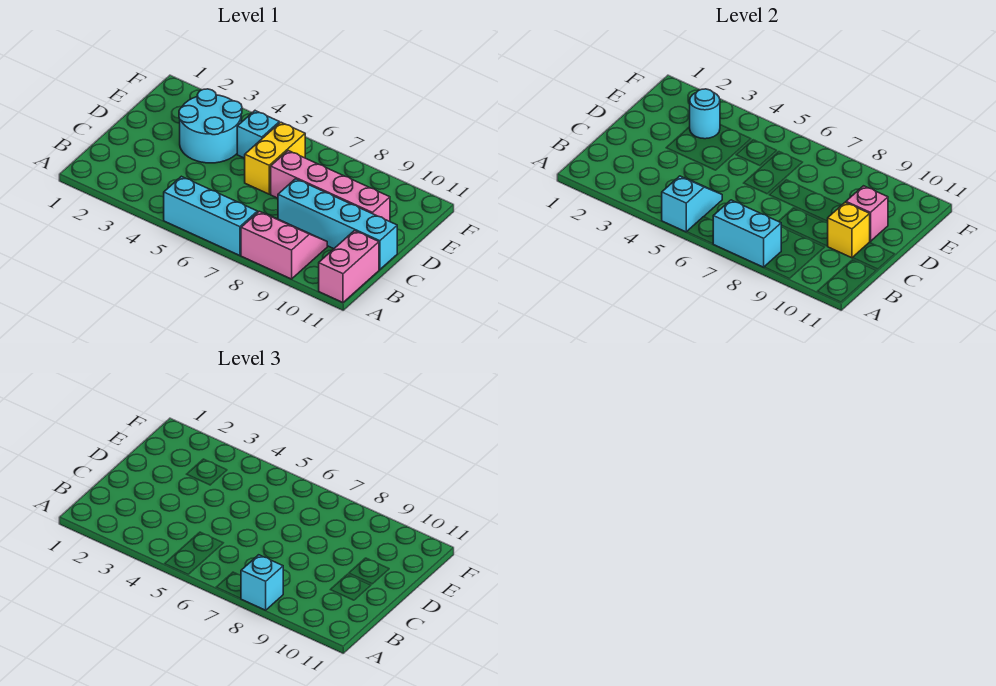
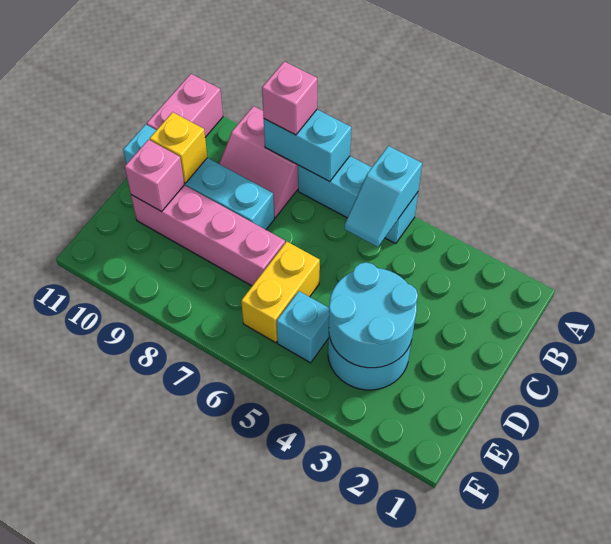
cyan brick A8 level 3 -> pink brick A8 level 3
cyan round brick E3 level 2 -> cyan round brick D3:E4 level 2

